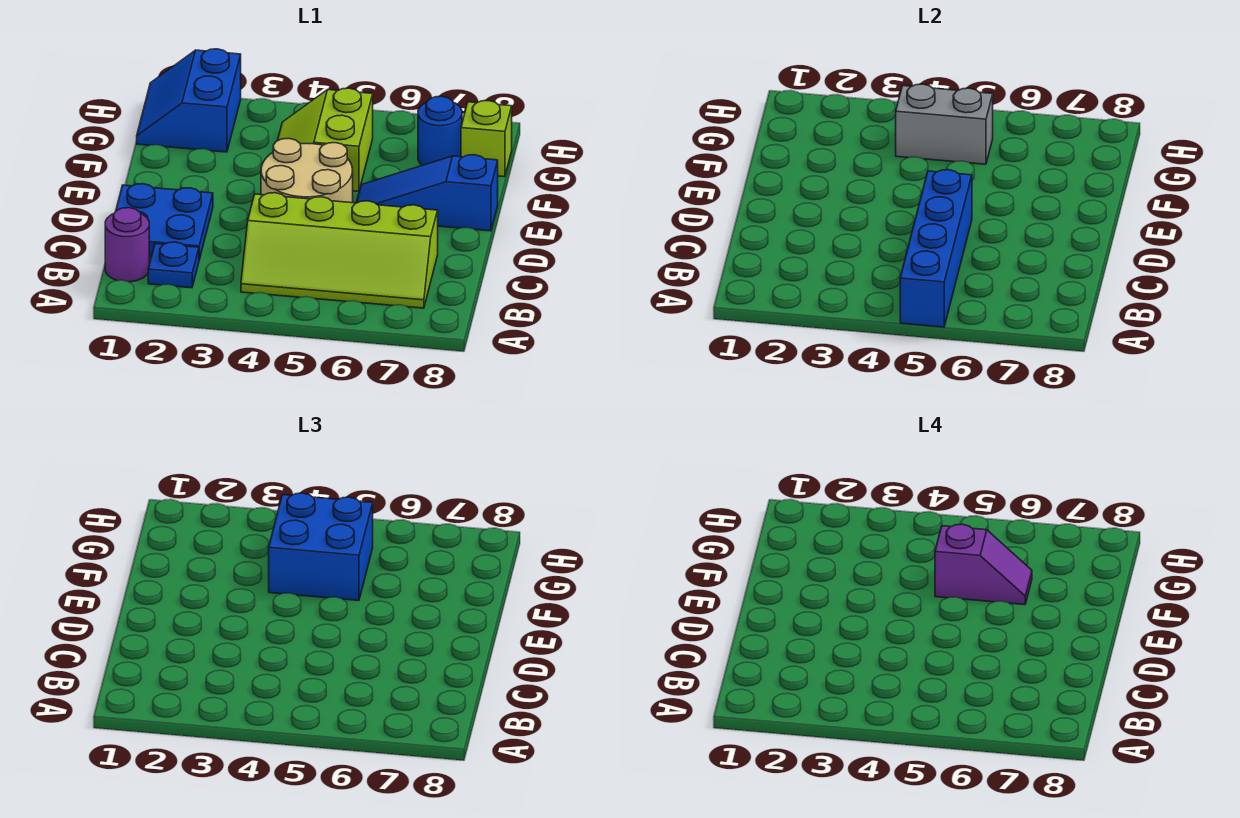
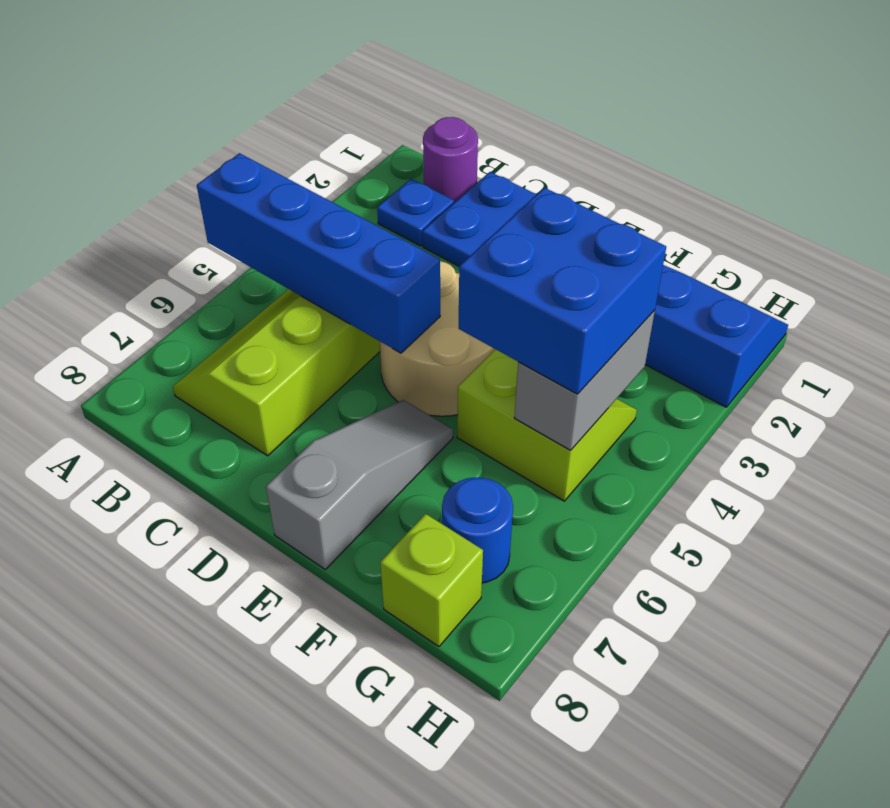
blue slope E6:E8 level 1 top 8 -> grey slope E6:E8 level 1 top 8
purple slope F5:F6 level 4 top 5 -> none

